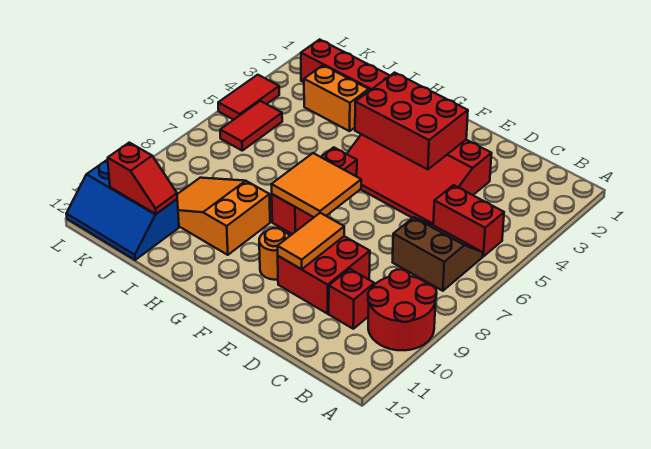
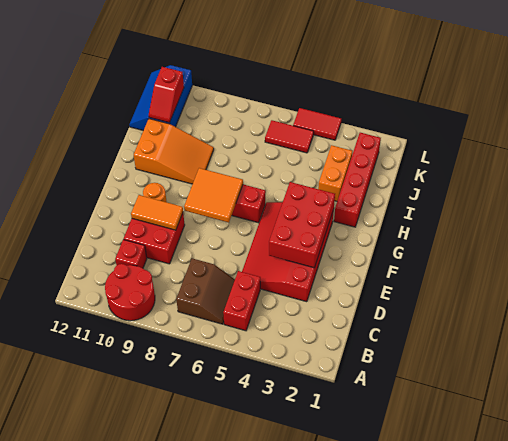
orange slope H9:J10 level 1 top H -> orange slope H9:I11 level 1 top 11

